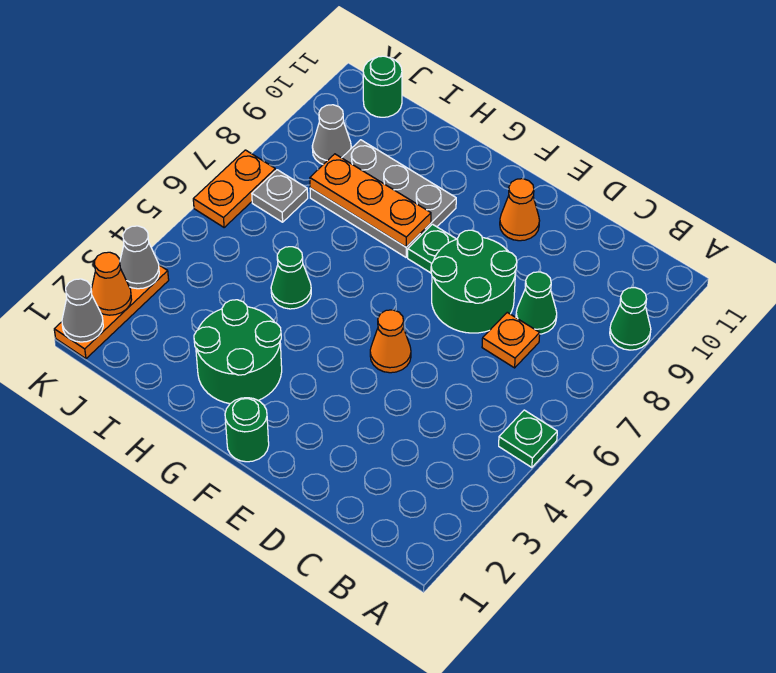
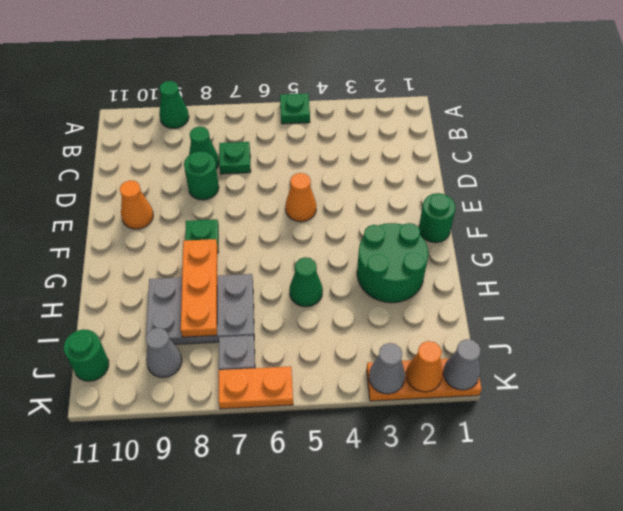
orange plate C7 level 1 -> green plate C7 level 1
green round brick D7:E8 level 1 -> green round brick D8 level 1
grey plate G8:I9 level 1 -> grey plate H7:I9 level 1

